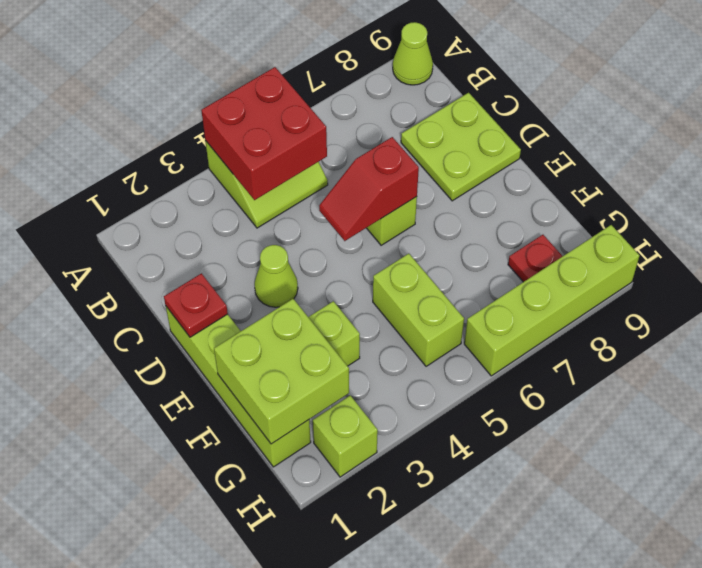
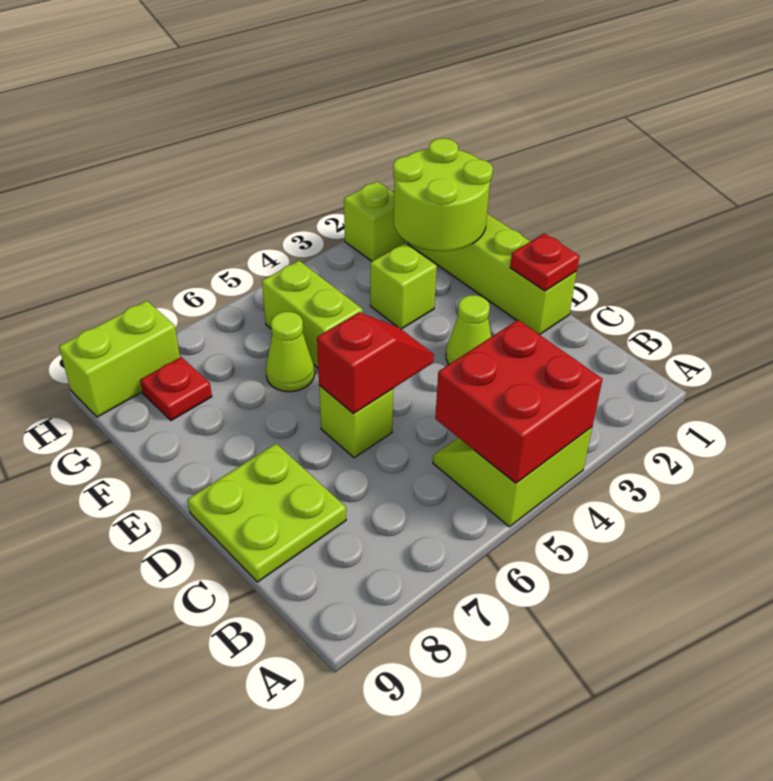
lime cone A9 level 1 -> lime cone F6 level 1
lime brick F1:G2 level 2 -> lime round brick F1:G2 level 2
lime brick H6:H9 level 1 -> lime brick H8:H9 level 1

